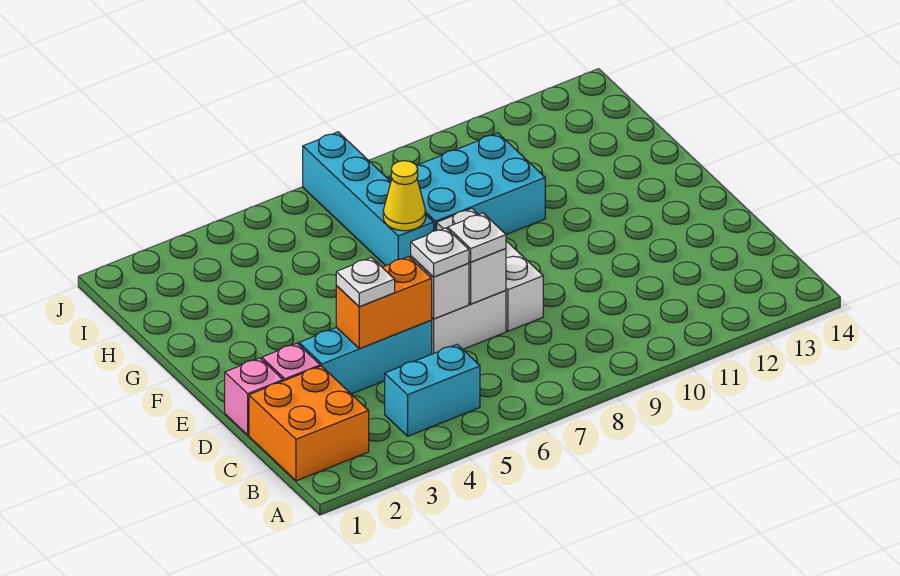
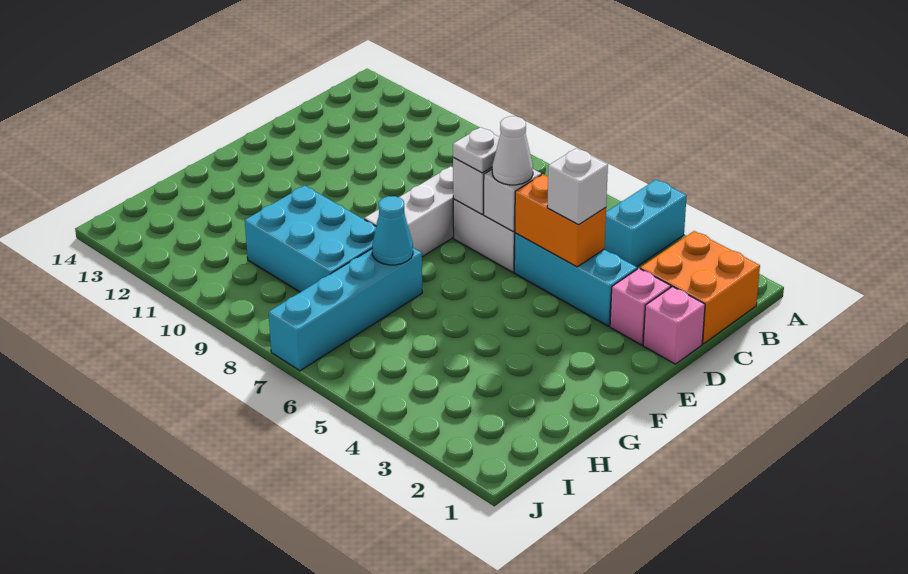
cyan brick B4:B5 level 1 -> cyan brick A4:B4 level 1
white plate D4 level 3 -> white brick D4 level 3
white plate D6 level 3 -> white cone D6 level 3
yellow cone G7 level 2 -> cyan cone G7 level 2

